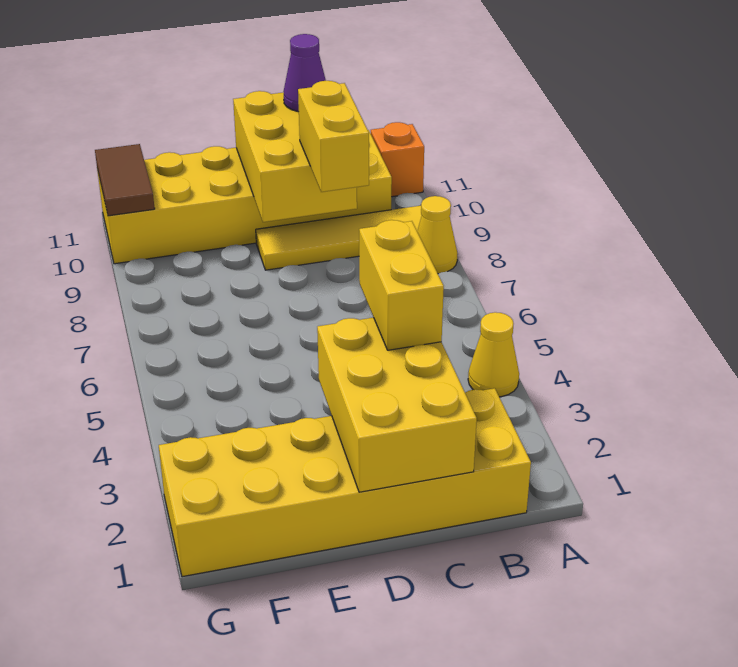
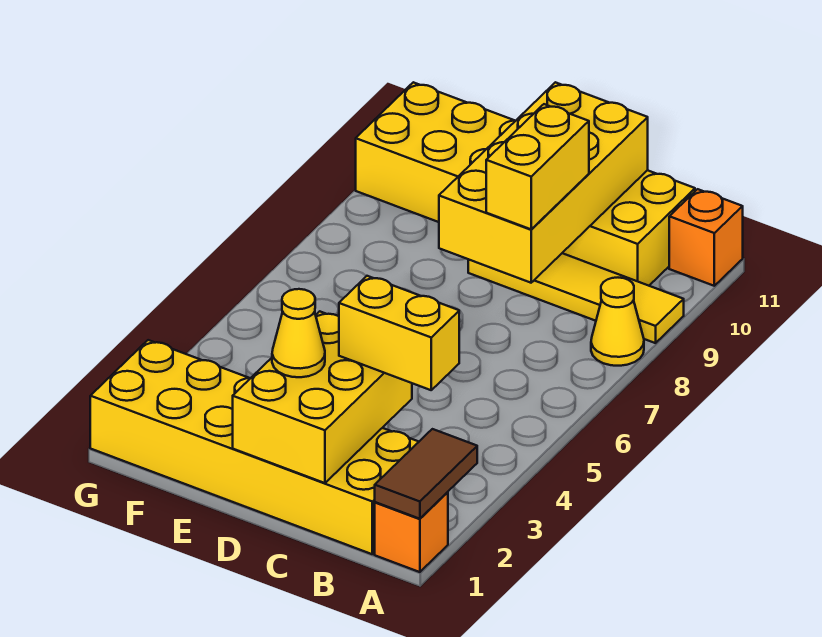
none -> orange brick A1 level 1
yellow cone A4 level 1 -> yellow cone D2 level 3
yellow brick C3:C4 level 3 -> yellow brick B3:C3 level 3
yellow brick C9:D11 level 2 -> yellow brick C8:D11 level 2
purple cone C11 level 3 -> none
brown tile G10:G11 level 2 -> brown tile A1:A2 level 2

